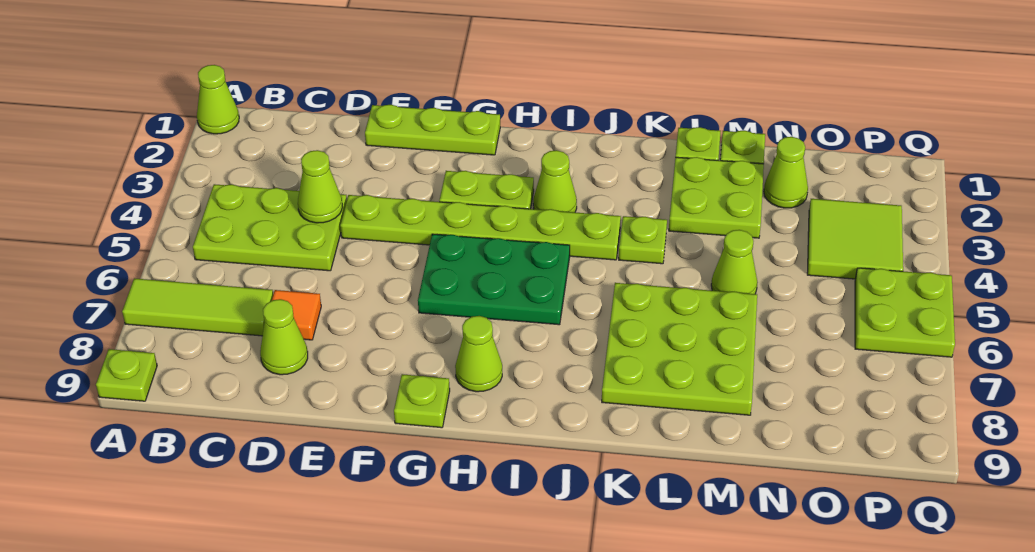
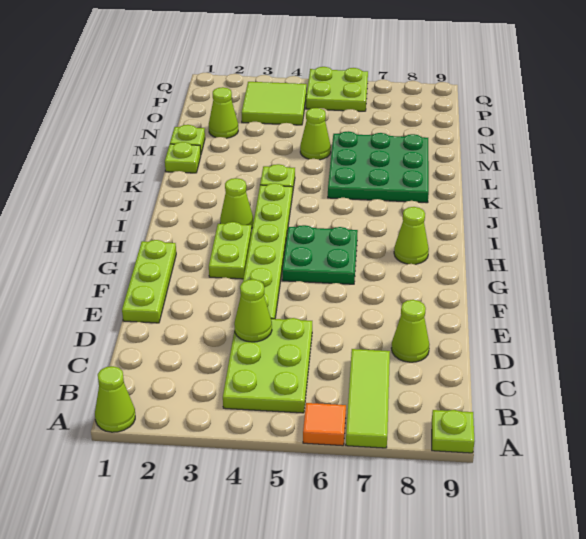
orange tile D7 level 1 -> orange tile A6 level 1
green plate G5:I6 level 1 -> green plate G5:H6 level 1
lime plate G9 level 1 -> none
lime plate K6:M8 level 1 -> green plate K6:M8 level 1
lime plate L2:M3 level 1 -> none

